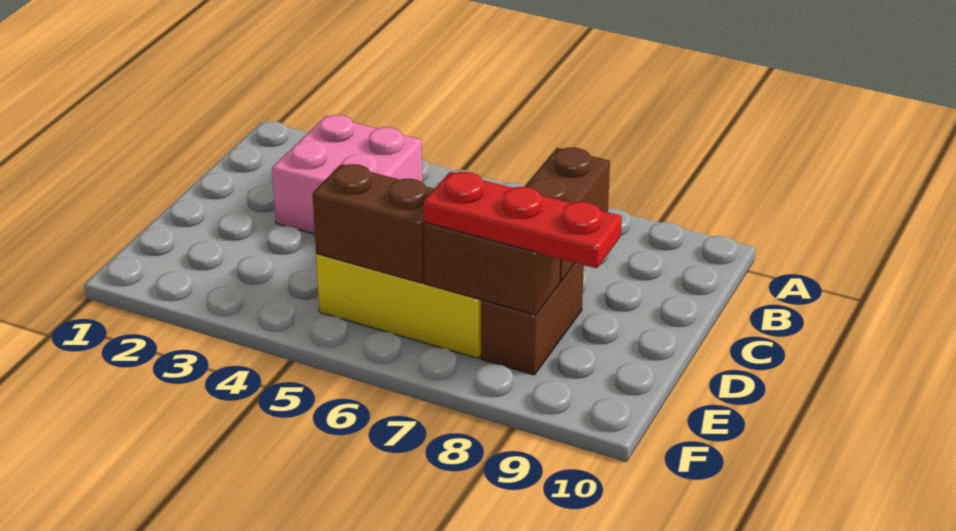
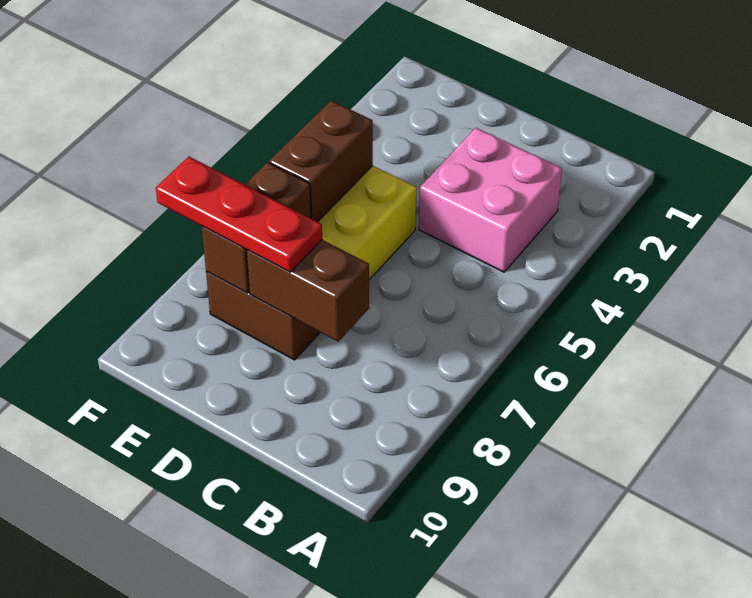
red plate E7:E9 level 3 -> red plate D8:F8 level 3

